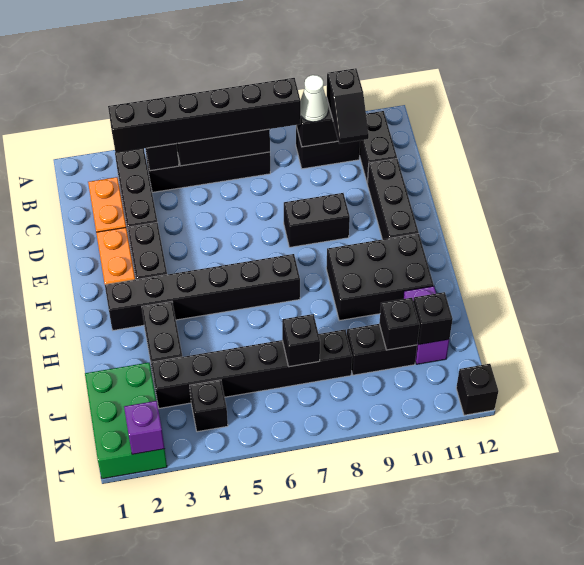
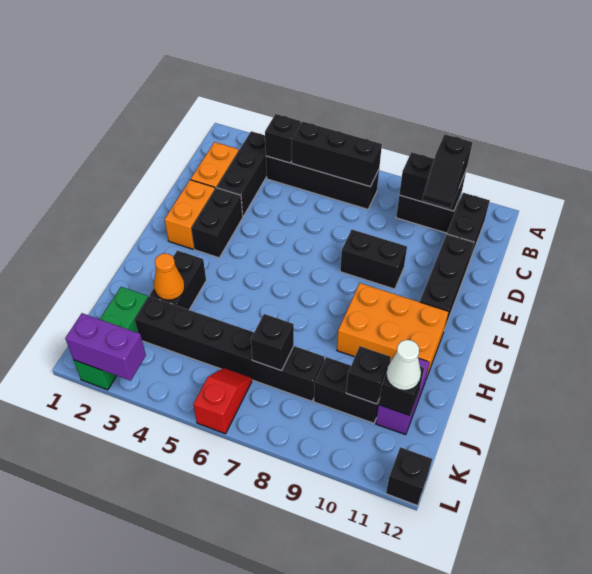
black brick B3:B8 level 3 -> none
white cone B9 level 3 -> white cone J11 level 3
black brick G2:G7 level 1 -> none
black brick G9:H11 level 1 -> orange brick G9:H11 level 1
none -> orange cone I3 level 2
green brick J1:L2 level 1 -> green brick J2:L2 level 1
black brick K4 level 1 -> none
none -> red slope K6:L6 level 1 top L
purple brick L2 level 2 -> purple brick L2:L3 level 2

